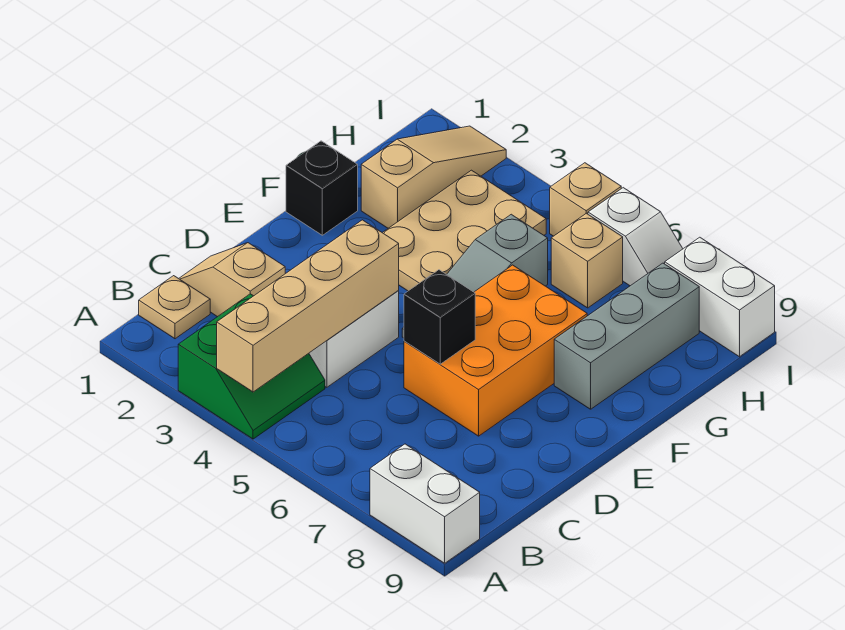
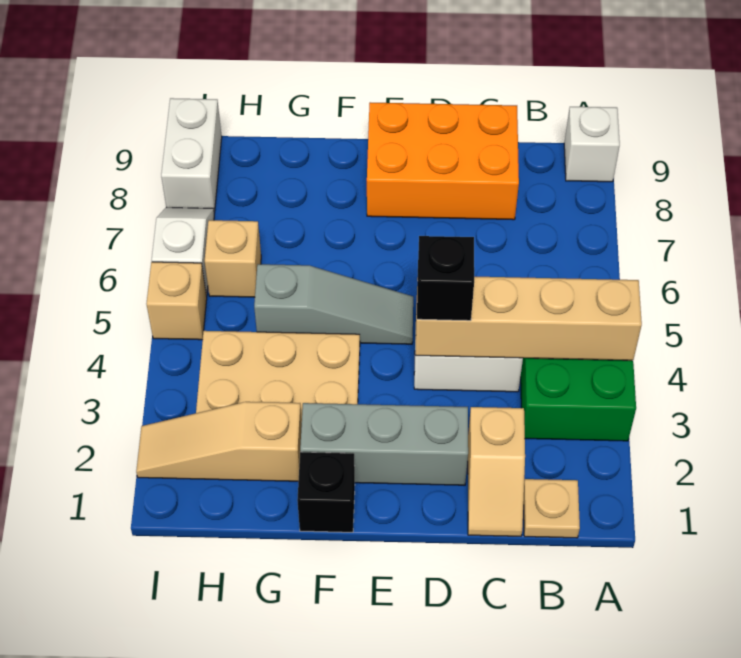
white brick A8:A9 level 1 -> white brick A9 level 1
orange brick D6:F7 level 1 -> orange brick C8:E9 level 1
black brick D6 level 2 -> black brick D4 level 3
grey brick F8:H8 level 1 -> grey brick D2:F2 level 1

